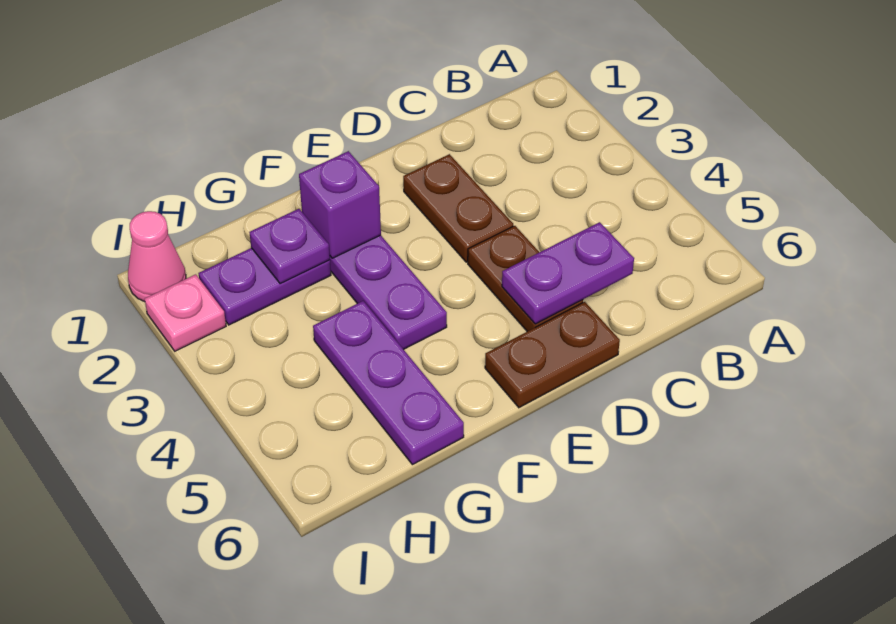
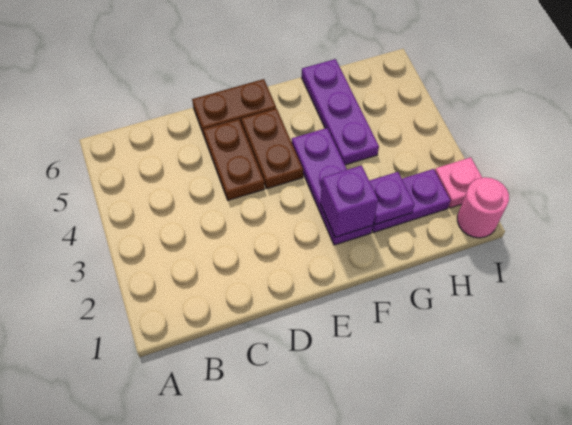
purple plate C5:D5 level 2 -> none
brown plate D2:D3 level 1 -> brown plate E4:E5 level 1
pink cone I1 level 1 -> pink round brick I1 level 1

